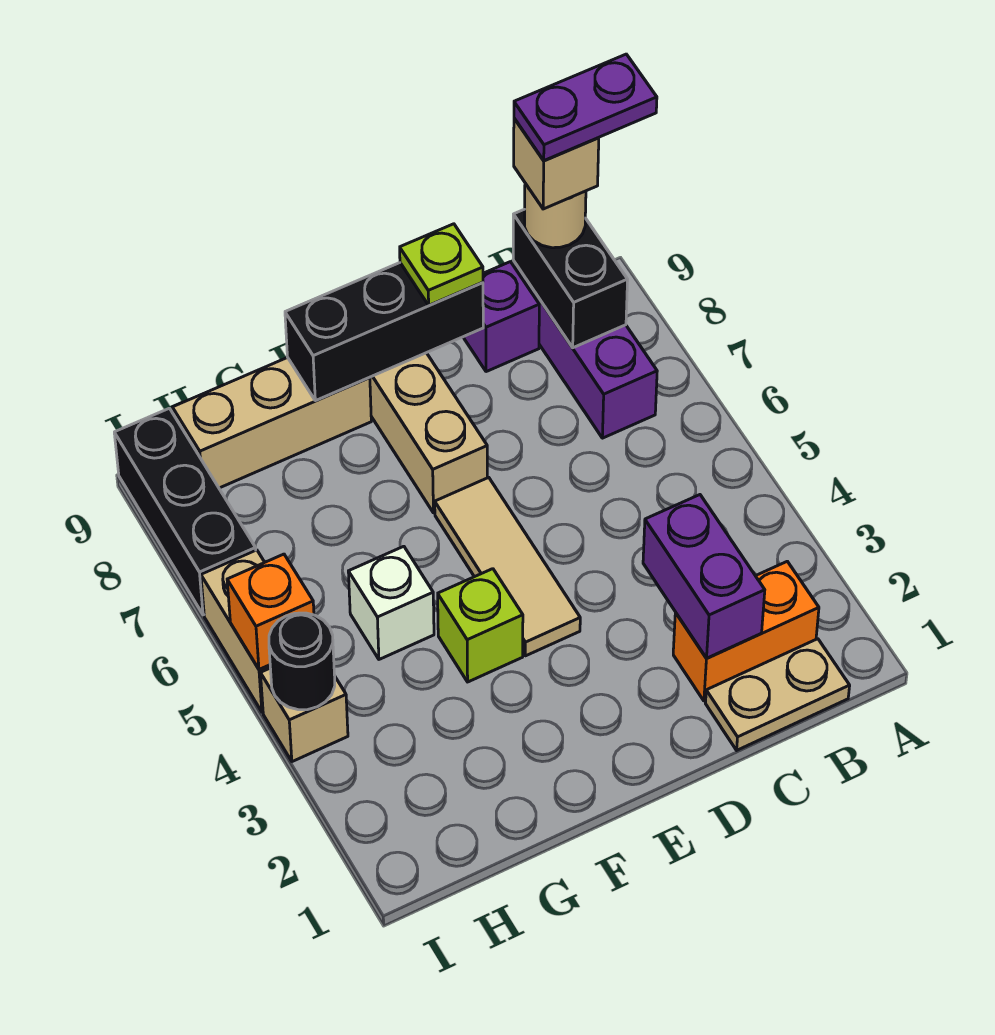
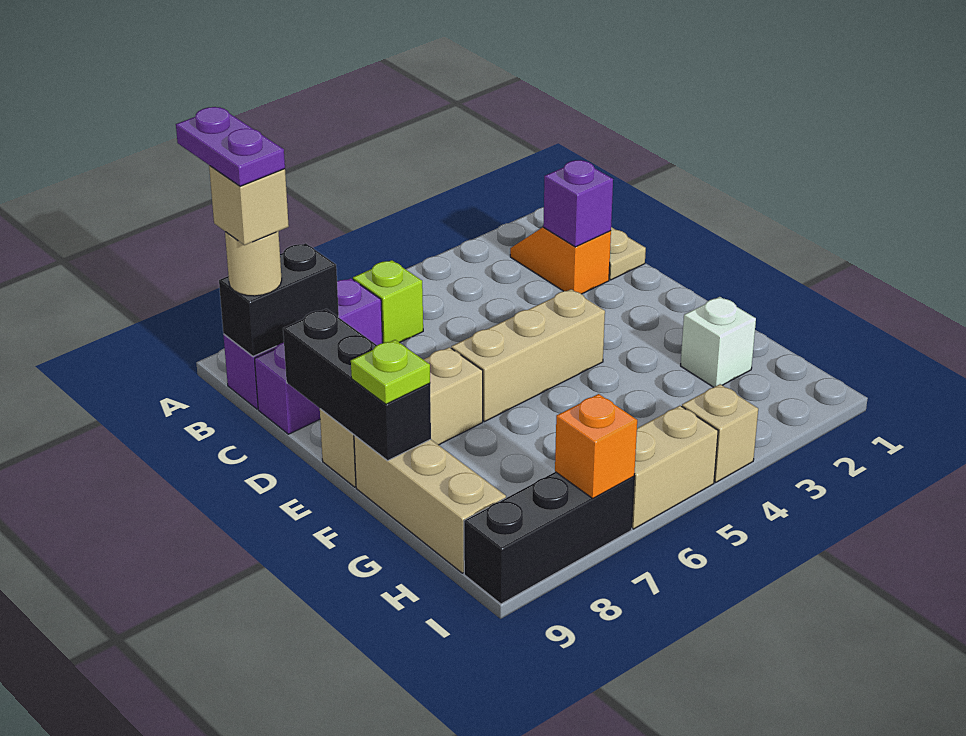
orange brick B2:C2 level 1 -> orange slope B2:C2 level 1 top C
purple brick C2:C3 level 2 -> purple brick C2 level 2
lime plate D9 level 3 -> lime plate F9 level 3
tan tile E4:E6 level 1 -> tan brick E4:E6 level 1
lime brick F4 level 1 -> lime brick B6 level 1
white brick G5 level 1 -> white brick G2 level 1
black round brick I4 level 2 -> none
orange brick I5 level 2 -> orange brick I7 level 2

